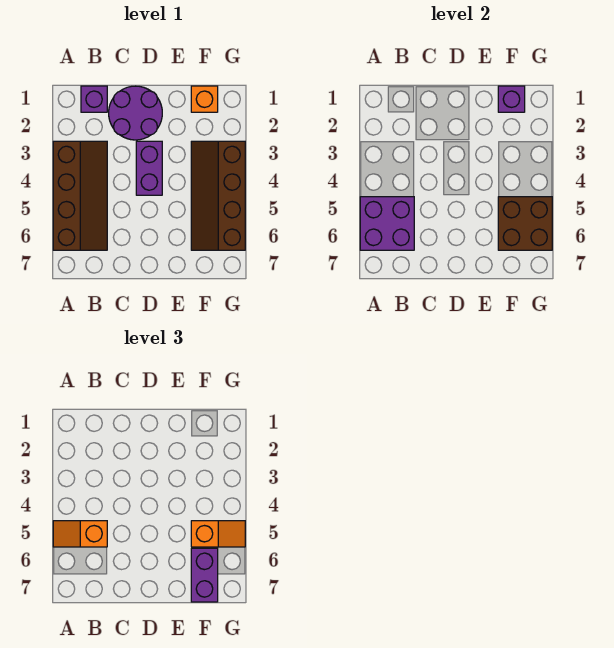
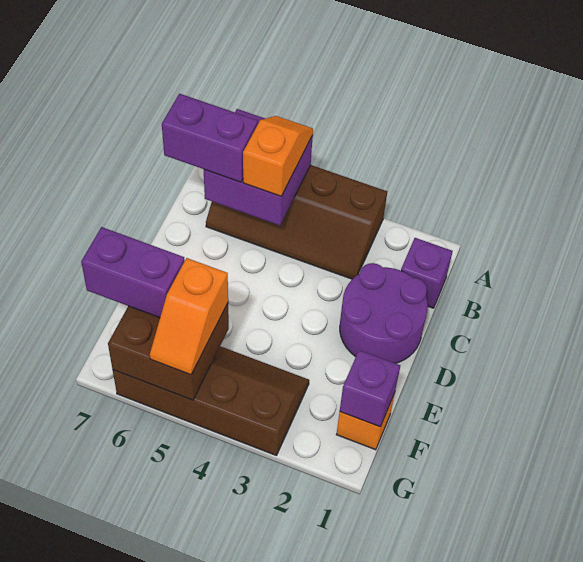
purple brick D3:D4 level 1 -> purple brick B6:B7 level 3

